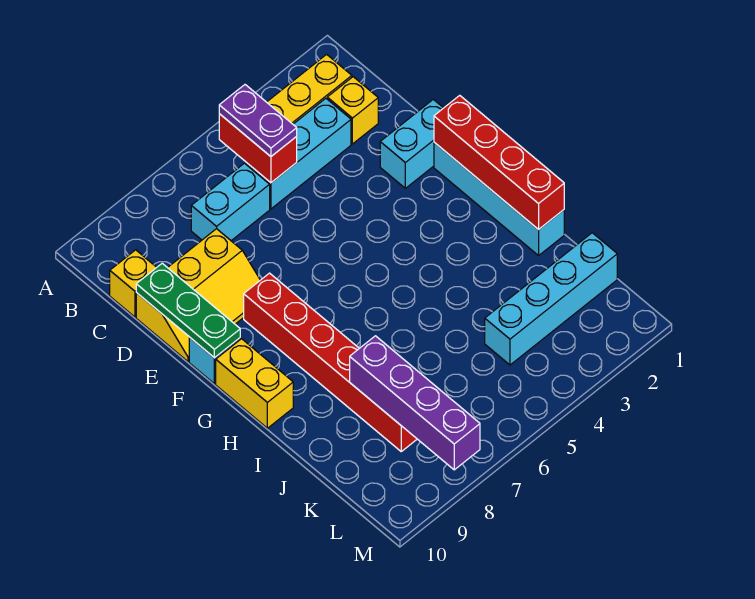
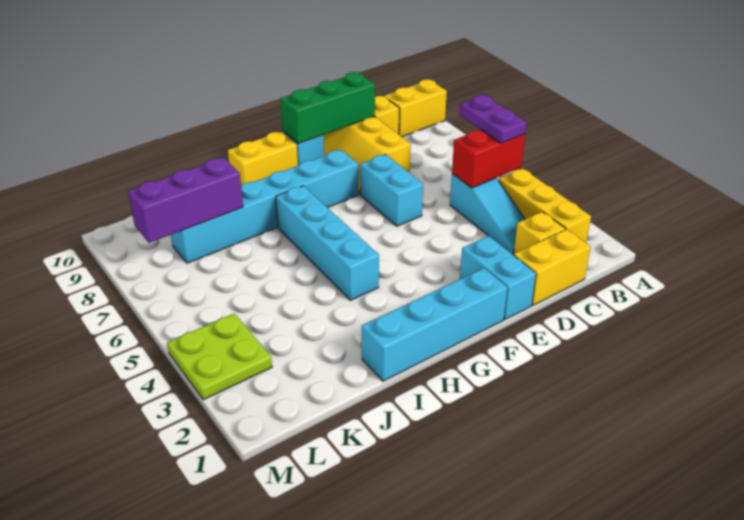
none -> yellow brick A10:B10 level 1
purple plate B5:C5 level 3 -> purple plate B5:B6 level 3
none -> yellow brick C1:D1 level 1
cyan brick C3:C5 level 1 -> cyan slope C3:C5 level 1 top 5
cyan brick C6:C7 level 1 -> cyan brick E6:E7 level 1
green plate D10:F10 level 2 -> green brick D10:F10 level 2
red brick F1:I1 level 2 -> none
red brick F8:K8 level 1 -> cyan brick F8:K8 level 1
purple brick J8:M8 level 2 -> purple brick J8:L8 level 2
cyan brick K1:K4 level 1 -> cyan brick H4:H7 level 1
none -> lime plate L3:M4 level 1

